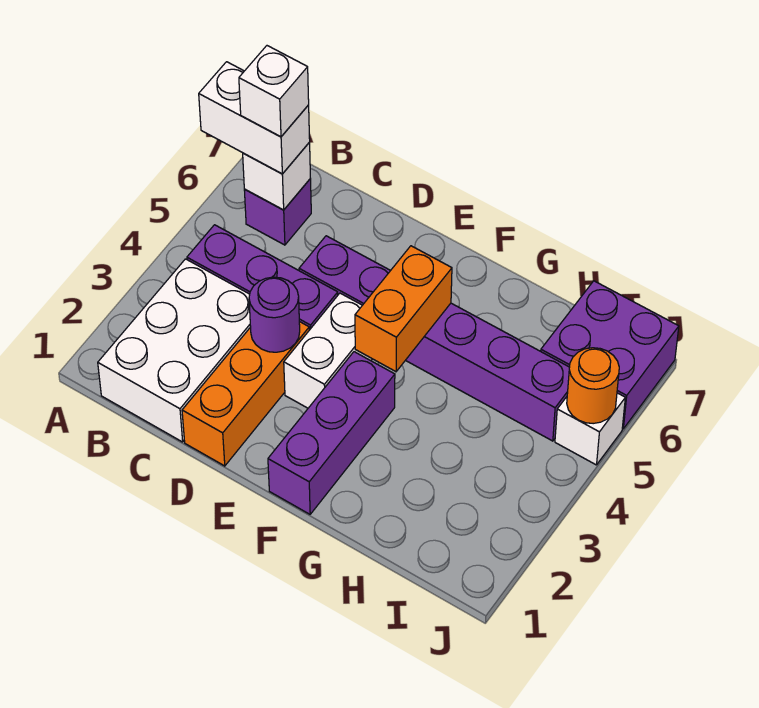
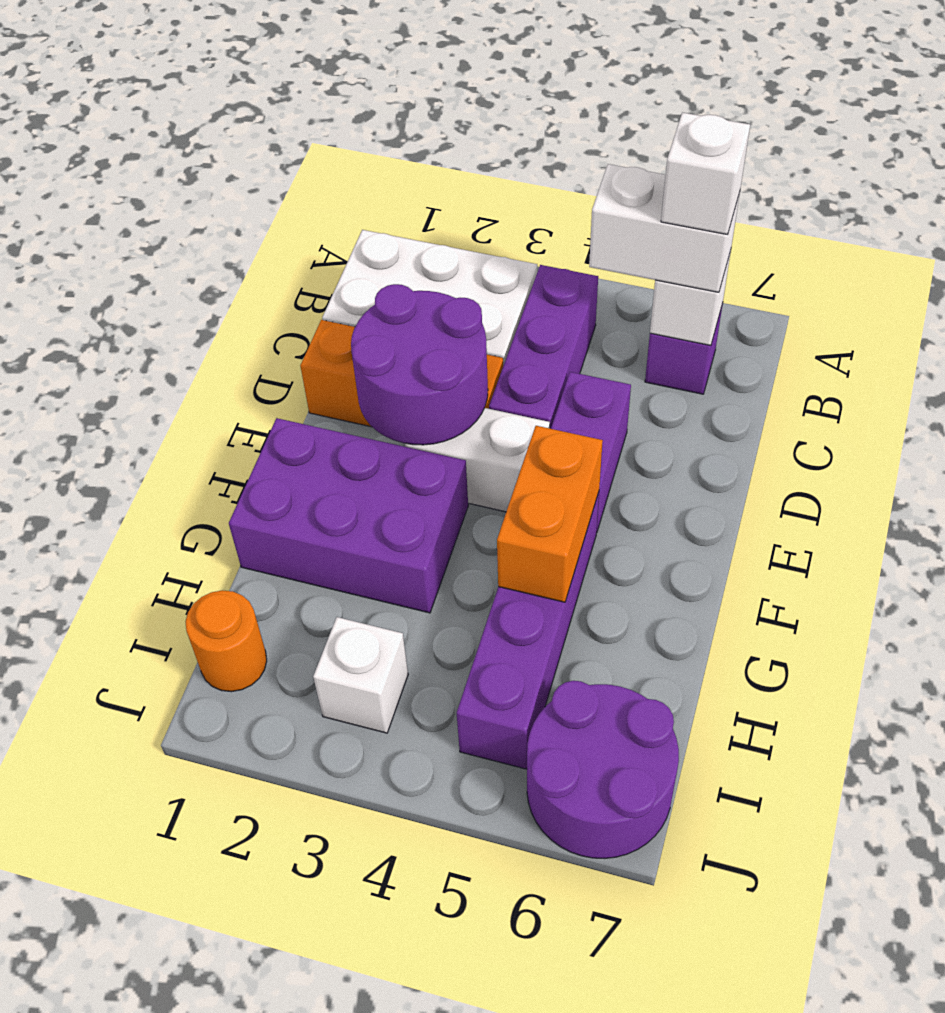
white brick A6:B6 level 3 -> white brick B5:B6 level 3
purple round brick D3 level 2 -> purple round brick D2:E3 level 2
purple brick F1:F3 level 1 -> purple brick F1:G3 level 1
orange brick F4:F5 level 2 -> orange brick F5:G5 level 2
purple brick I6:J7 level 1 -> purple round brick I6:J7 level 1
white brick J5 level 1 -> white brick I3 level 1
orange round brick J5 level 2 -> orange round brick I1 level 1

